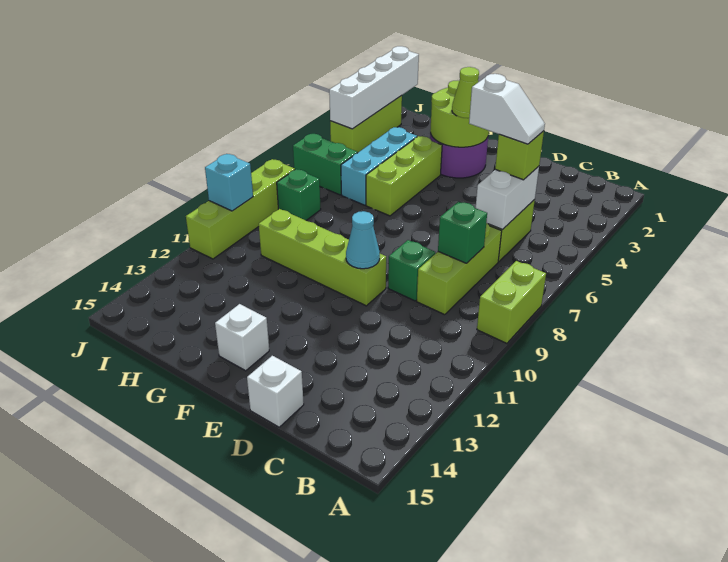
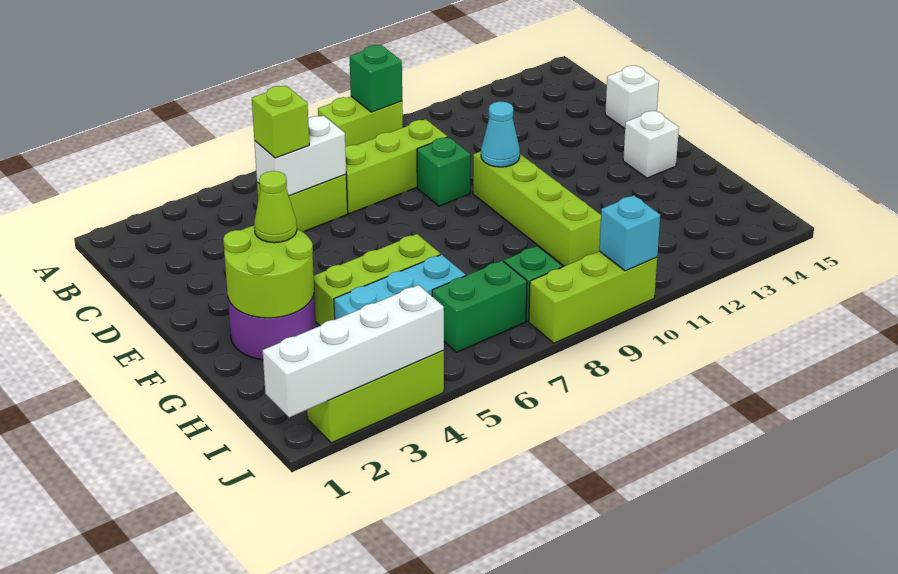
white slope C5:D5 level 4 top D -> none
green brick C8 level 2 -> green brick A9 level 2
green brick I6:J6 level 1 -> green brick I6:I7 level 1
lime brick J8:J11 level 1 -> lime brick J8:J10 level 1

